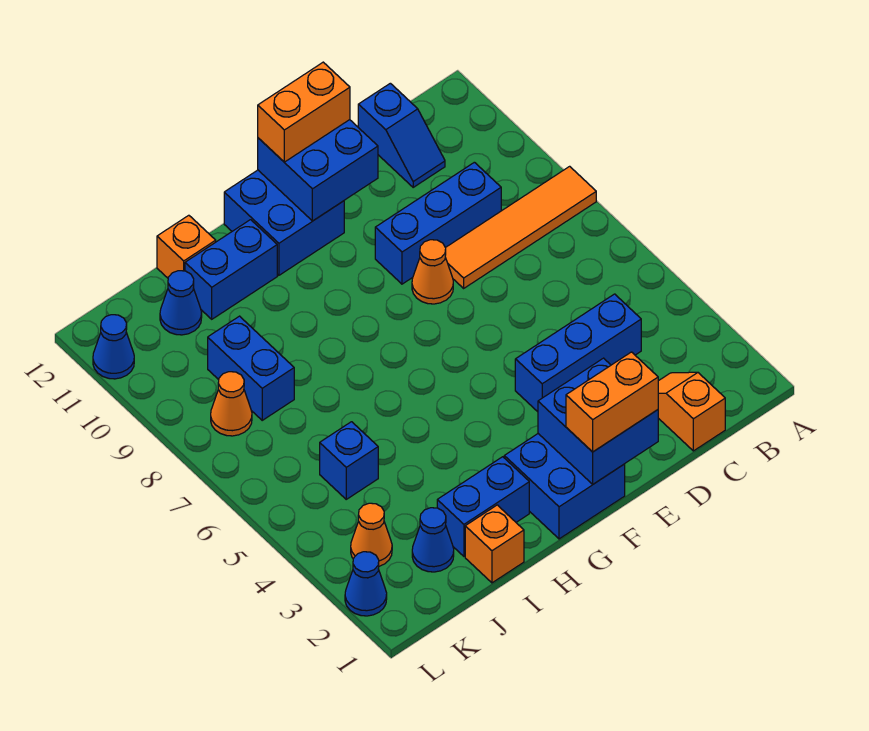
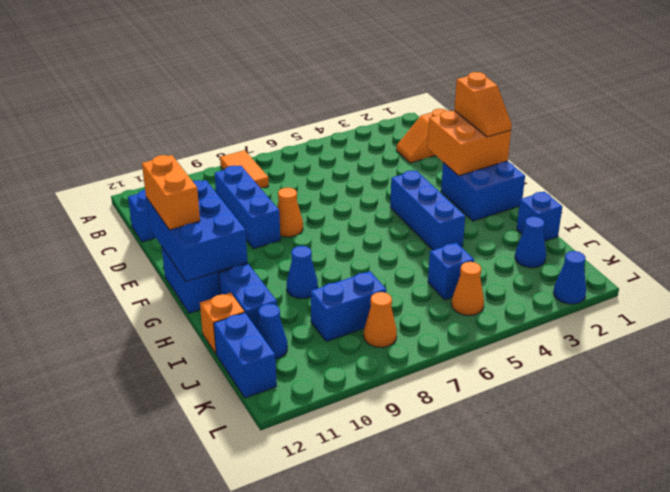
orange tile A8:D8 level 1 -> orange tile A8:B8 level 1
blue brick C4:E4 level 1 -> blue brick F4:H4 level 1
blue brick E1:F2 level 2 -> orange brick E1:F2 level 2
orange brick E1:F1 level 3 -> orange slope E1:F1 level 3 top E
blue brick E11:F12 level 2 -> blue brick E11:G12 level 2
blue brick H2:I2 level 1 -> blue brick J12:K12 level 1
orange brick I1 level 1 -> blue brick I1 level 1
orange cone K3 level 1 -> orange cone K5 level 1
blue cone L11 level 1 -> blue cone H9 level 1

